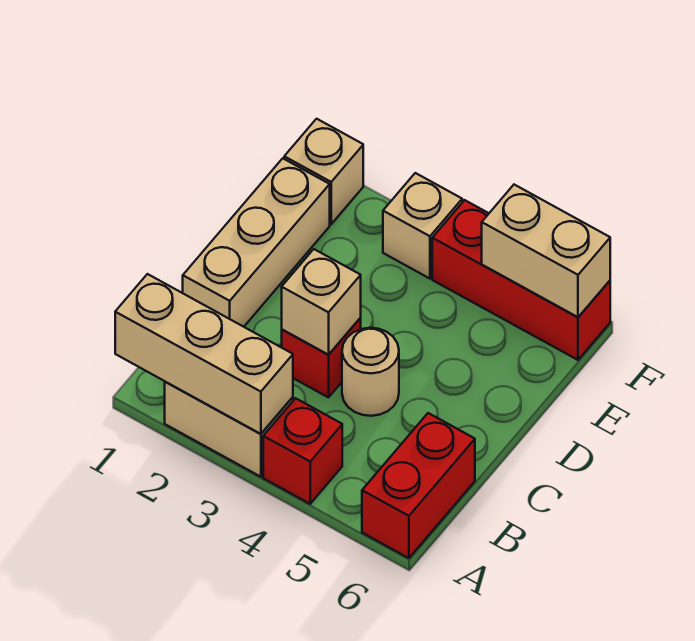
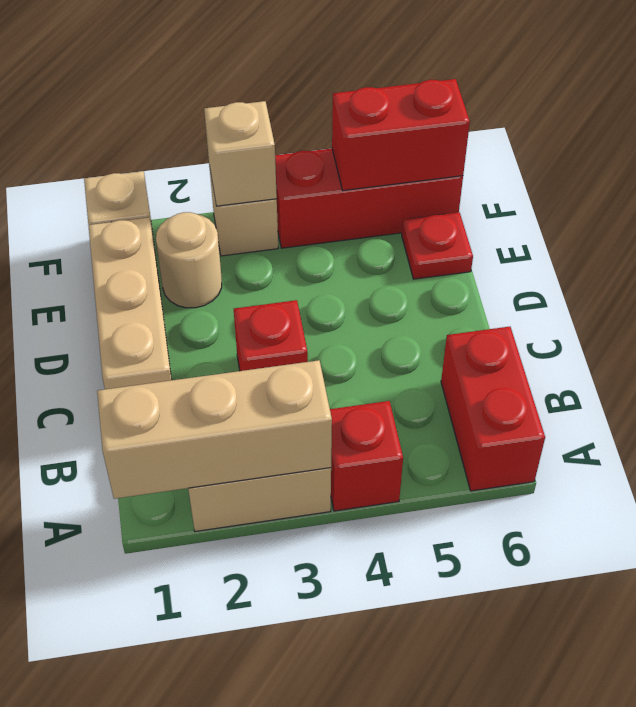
tan brick C3 level 2 -> tan brick F3 level 2
tan round brick C4 level 1 -> tan round brick E2 level 1
none -> red plate E6 level 1
tan brick F5:F6 level 2 -> red brick F5:F6 level 2

